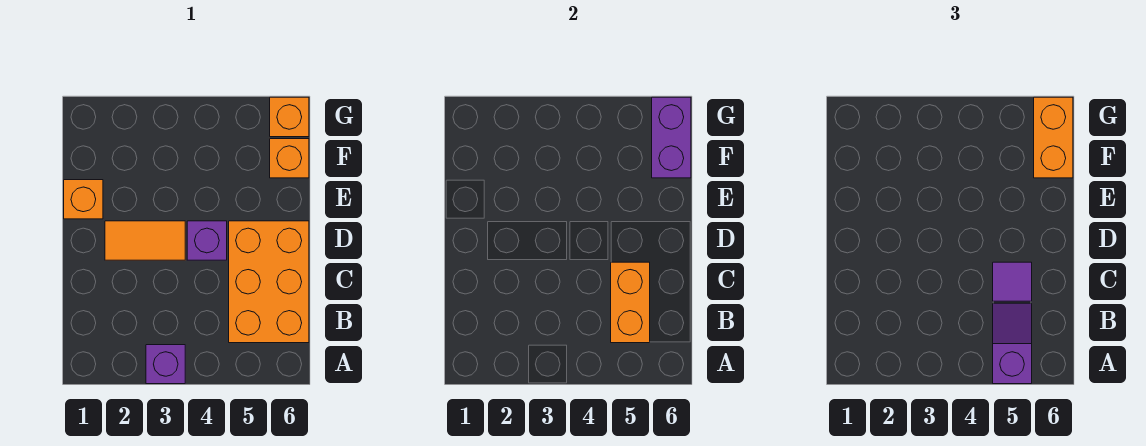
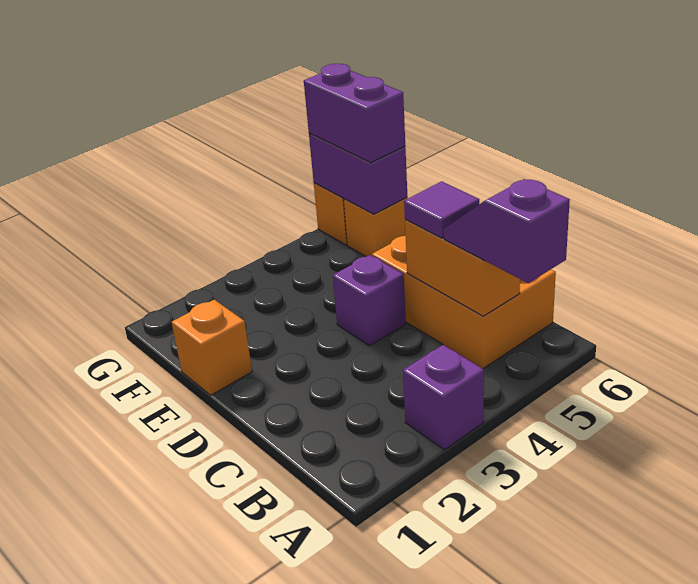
orange tile D2:D3 level 1 -> none
orange brick F6:G6 level 3 -> purple brick F6:G6 level 3

